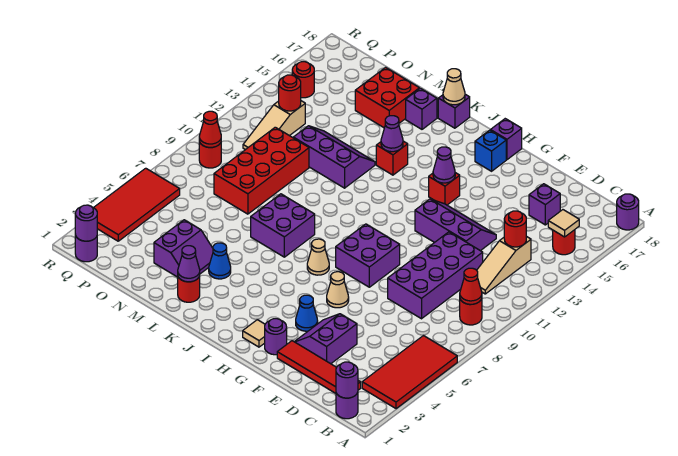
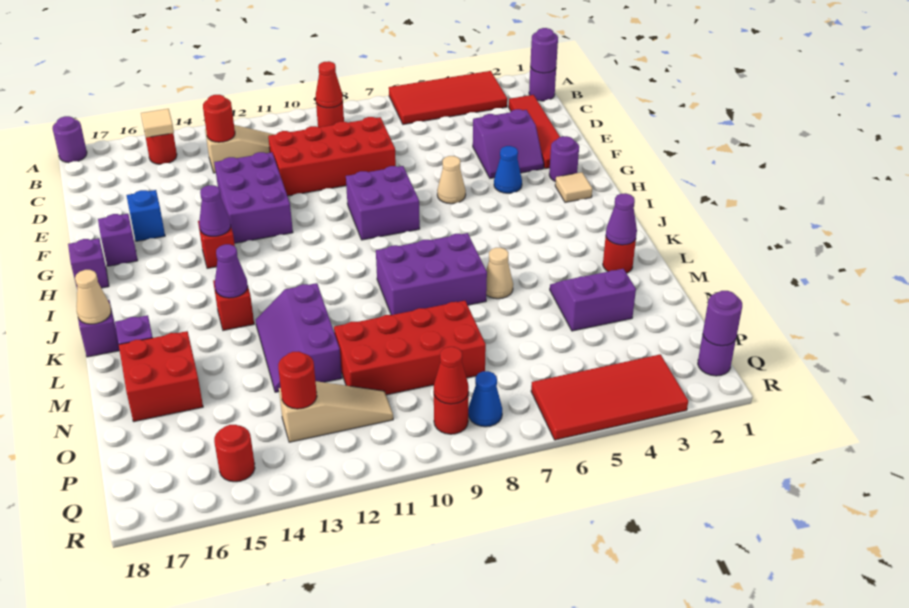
purple brick D8:E11 level 1 -> red brick D8:E11 level 1
purple brick D16 level 1 -> purple brick G17 level 1
purple slope E12:G13 level 1 top 12 -> purple brick E12:G13 level 1
blue brick H17 level 1 -> blue brick F16 level 1
tan cone I7 level 1 -> tan cone L6 level 1
purple brick K7:L8 level 1 -> purple brick K7:L9 level 1
blue cone L4 level 1 -> blue cone Q8 level 1

